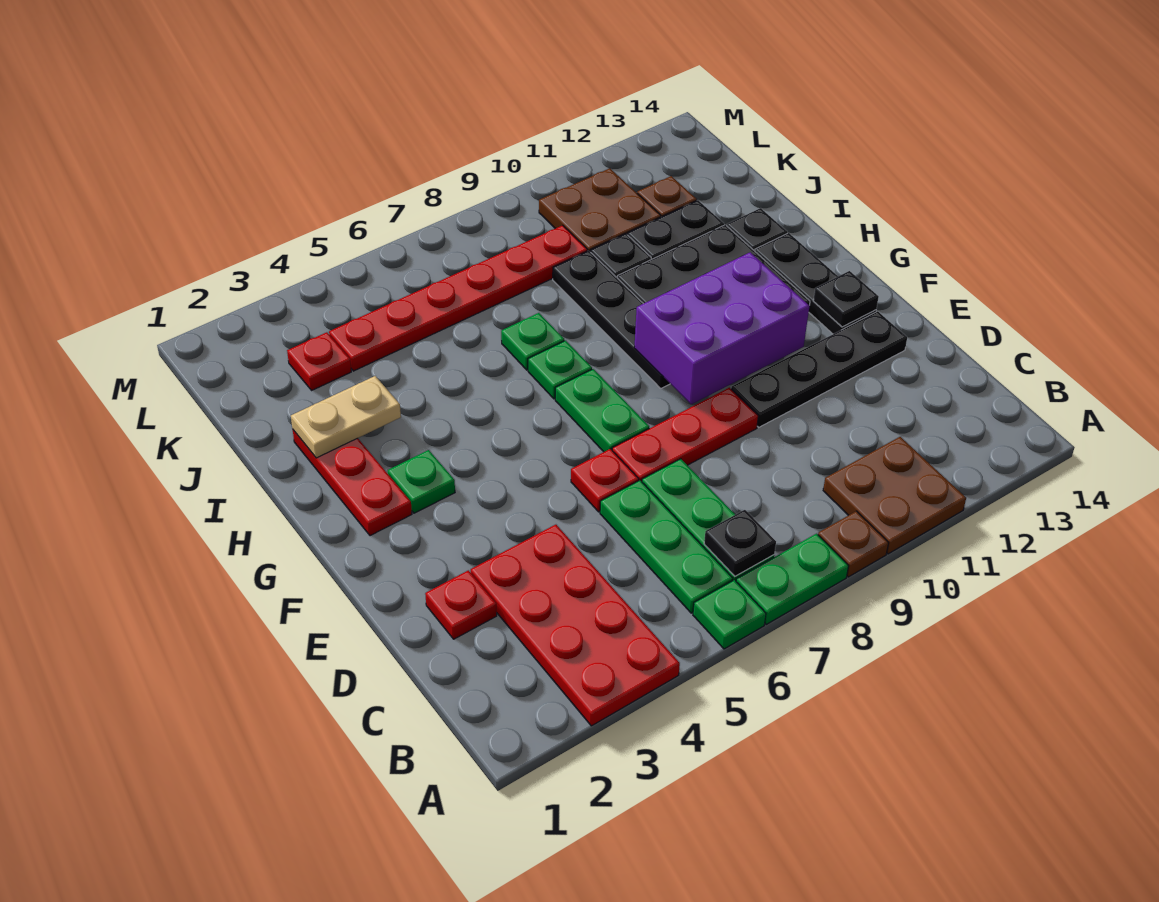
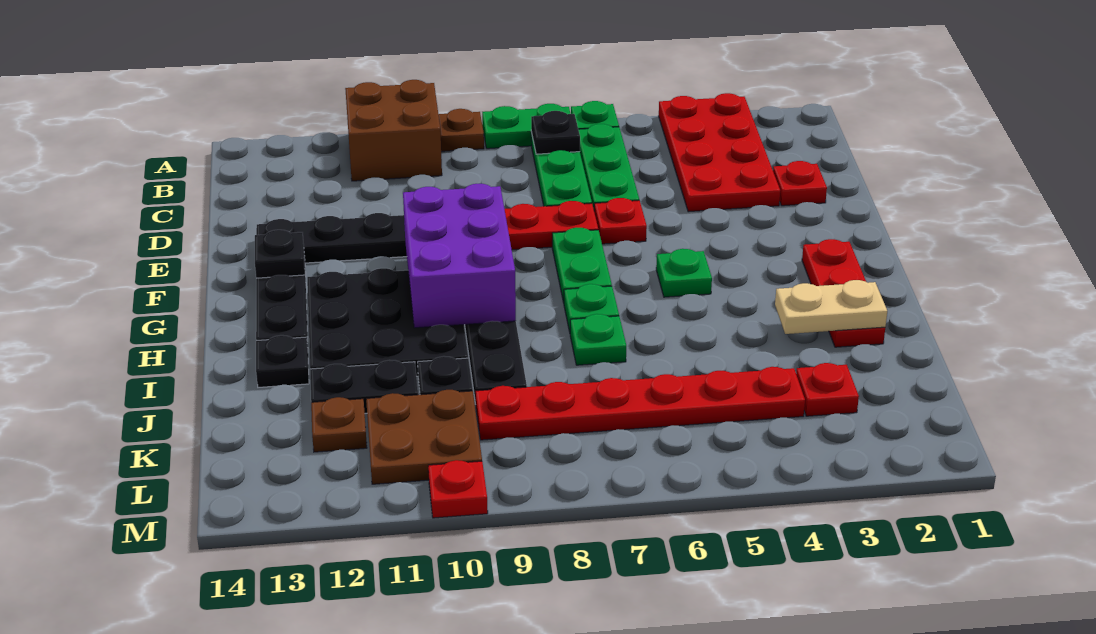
brown plate A10:B11 level 1 -> brown brick A10:B11 level 1
purple brick F9:G11 level 2 -> purple brick F9:H10 level 2
green plate G3 level 1 -> green plate G5 level 1
none -> red plate M10 level 1

